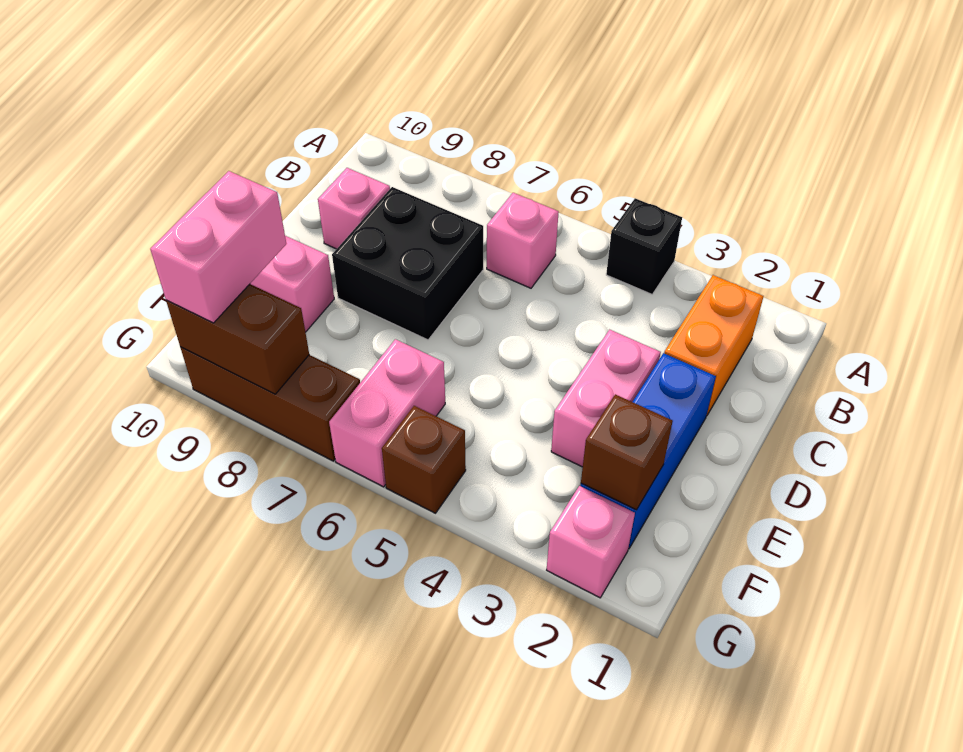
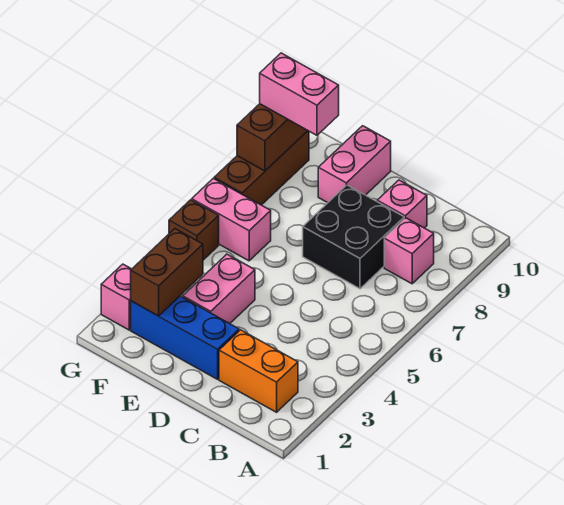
black brick A4 level 1 -> none
pink brick B6 level 1 -> pink brick B8 level 1
pink brick D3:E3 level 1 -> pink brick E3:E4 level 1
brown brick F2 level 2 -> brown brick F2:F3 level 2

